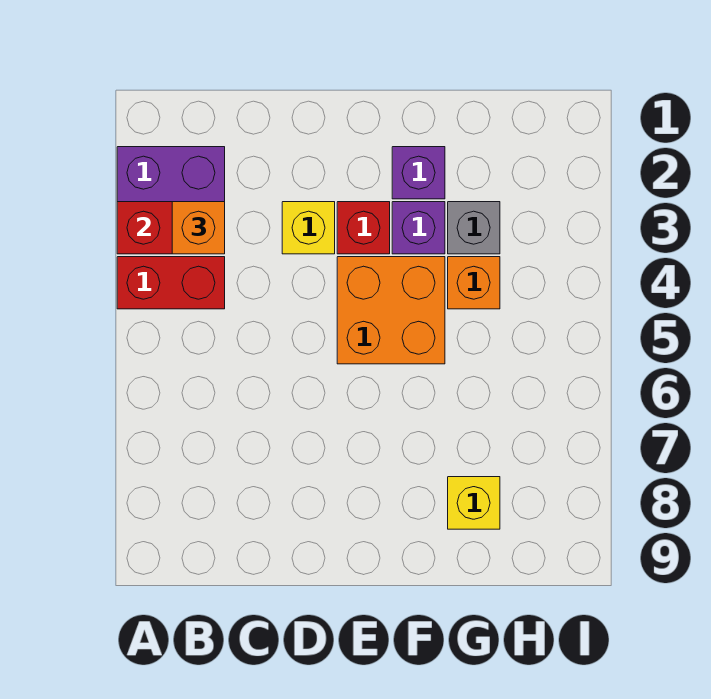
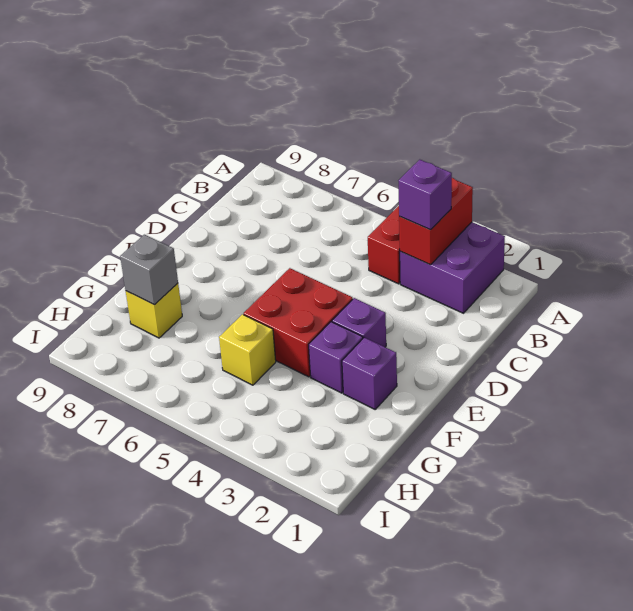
orange brick B3 level 3 -> purple brick B3 level 3
yellow brick D3 level 1 -> yellow brick G5 level 1
red brick E3 level 1 -> purple brick E3 level 1
orange brick E4:F5 level 1 -> red brick E4:F5 level 1
grey brick G3 level 1 -> grey brick G8 level 2
orange brick G4 level 1 -> none

